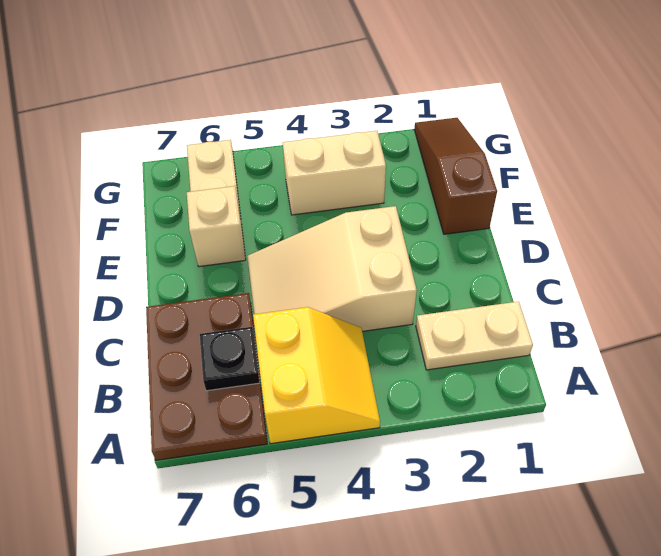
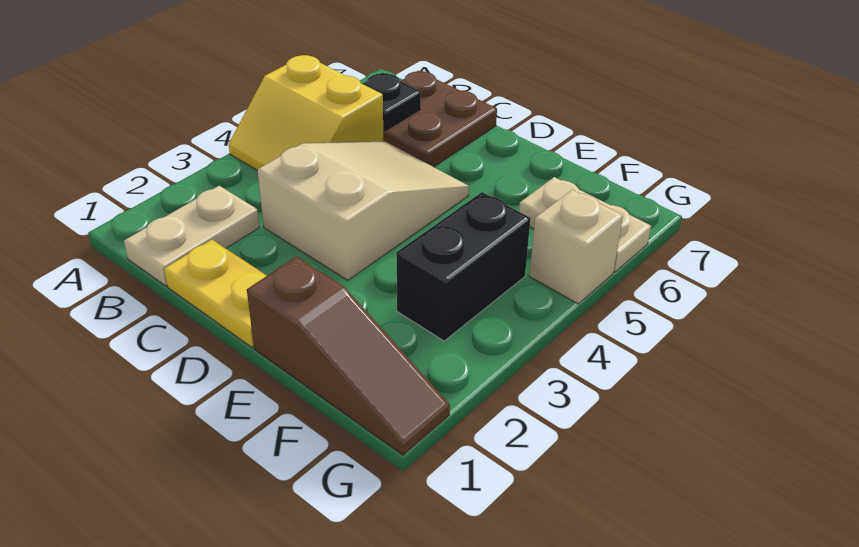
brown plate A6:C7 level 1 -> brown plate B6:C7 level 1
none -> yellow plate C1:D1 level 1
tan brick E6 level 1 -> tan brick G5 level 1
tan brick F3:F4 level 1 -> black brick F3:F4 level 1

